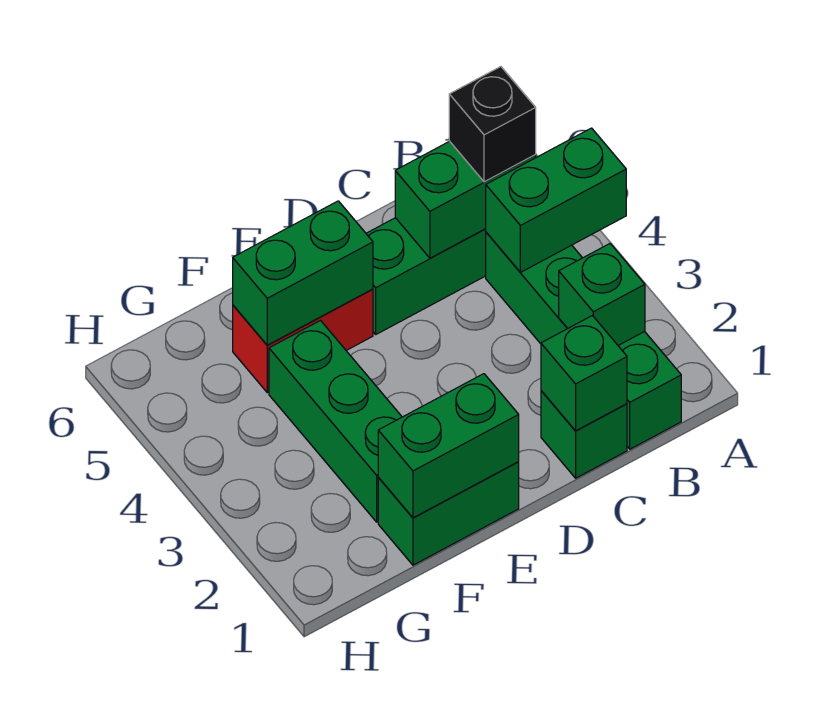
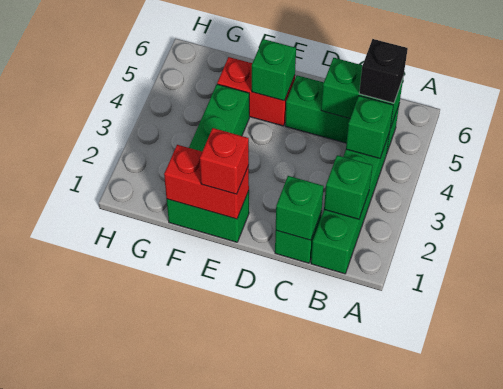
green brick A4:B4 level 2 -> green brick B4 level 2
green brick E1:F1 level 2 -> red brick E1:F1 level 2
none -> red brick E1 level 3
green brick E5:F5 level 2 -> green brick E5 level 2

